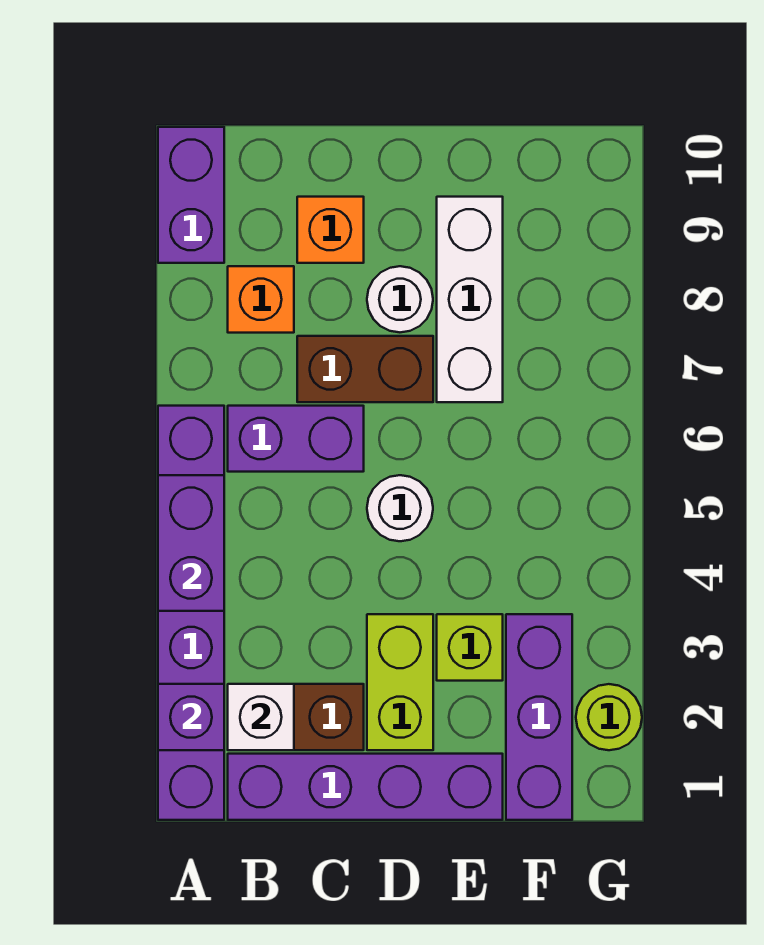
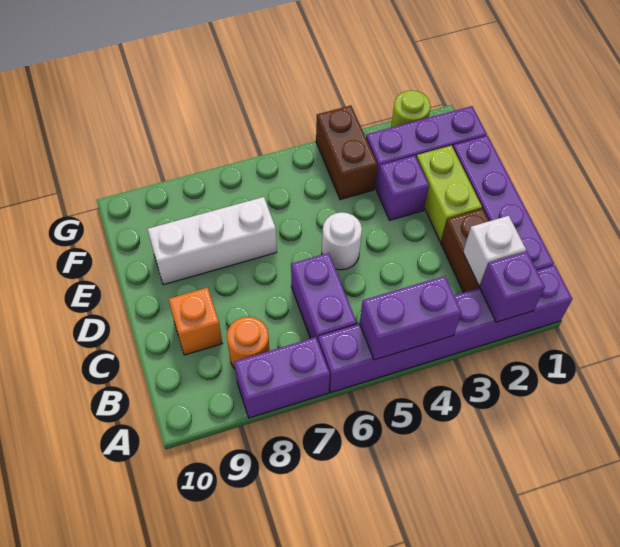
purple brick A9:A10 level 1 -> purple brick A7:A8 level 1
orange brick B8 level 1 -> orange round brick B8 level 1
brown brick C7:D7 level 1 -> brown brick F4:G4 level 1
lime brick D2:D3 level 1 -> lime brick D2:E2 level 1
white round brick D8 level 1 -> none
lime brick E3 level 1 -> purple brick E3 level 1

